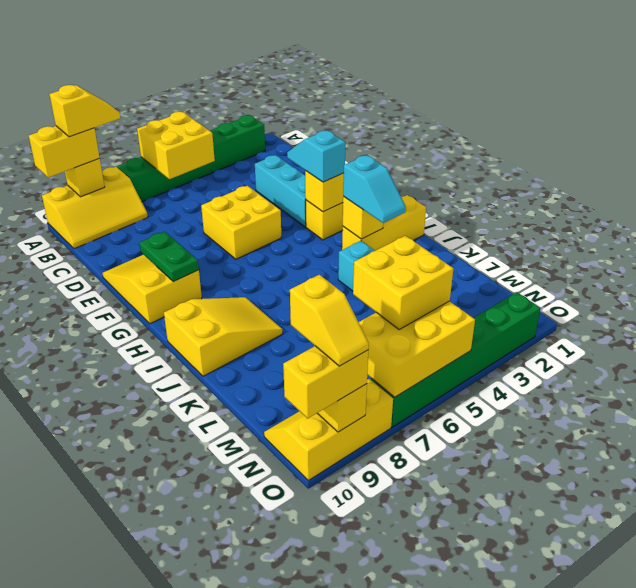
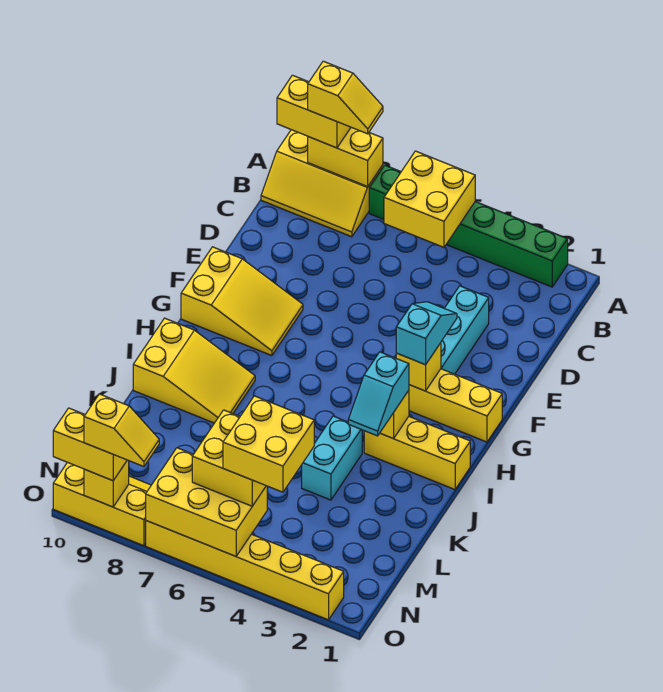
yellow brick A9 level 2 -> yellow brick A8:A9 level 2
yellow brick E5:F6 level 1 -> yellow brick M4:N5 level 4
yellow slope E9:G10 level 1 top G -> yellow slope F8:G10 level 1 top 10
green plate F9:G9 level 2 -> none
yellow slope N9:O9 level 4 top N -> yellow slope O8:O9 level 4 top 9
green brick O2:O7 level 1 -> yellow brick O2:O7 level 1

